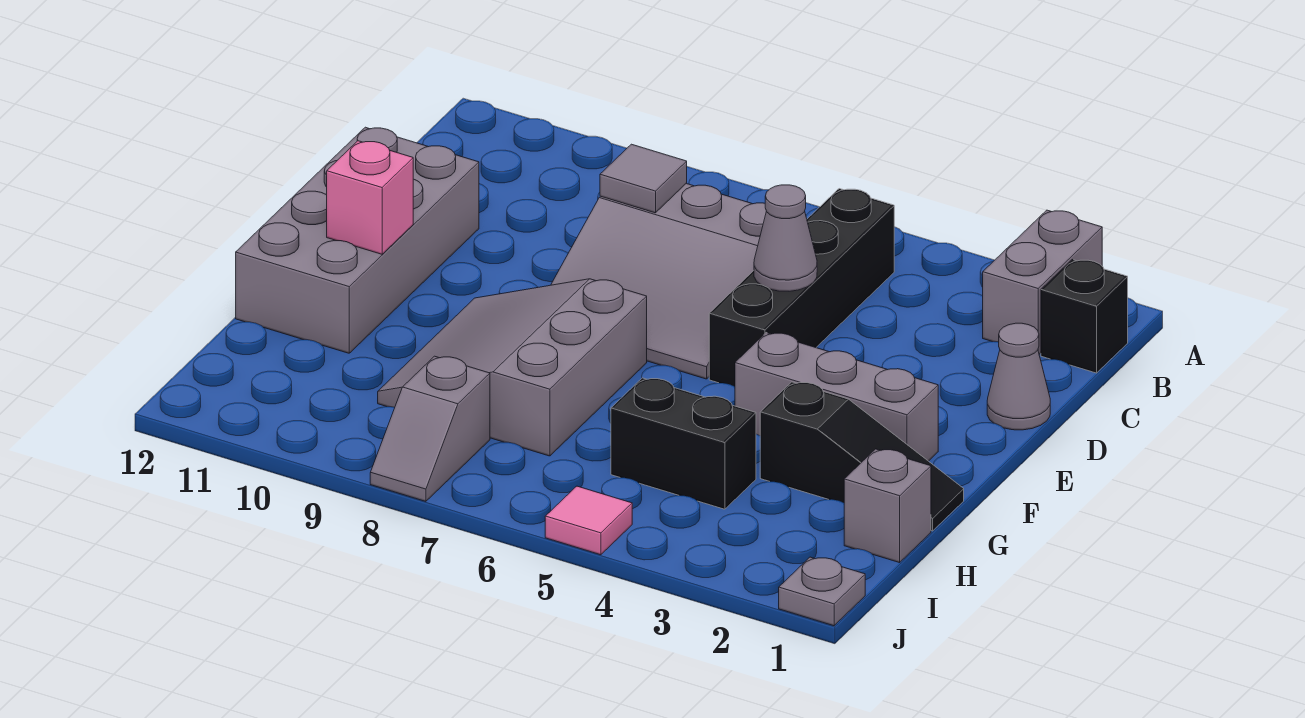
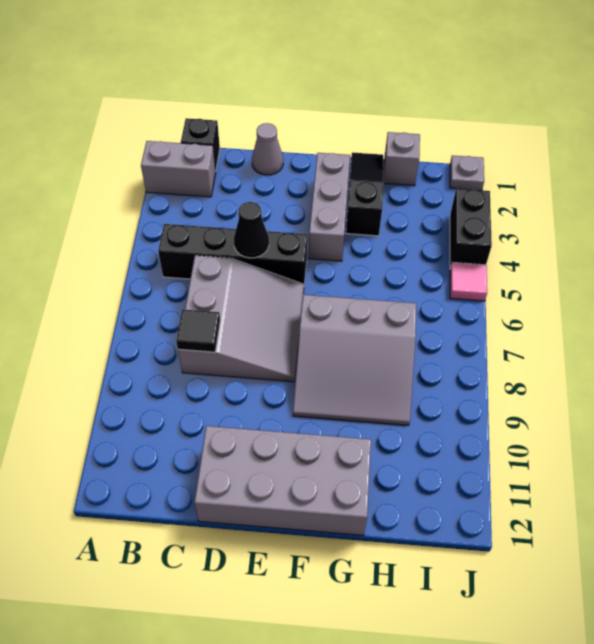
grey tile C8 level 2 -> black tile C8 level 2
grey cone D5 level 2 -> black cone D5 level 2
pink brick F11 level 2 -> none
black brick H4:H5 level 1 -> black brick J3:J4 level 1
grey slope I8:J8 level 1 top I -> none

